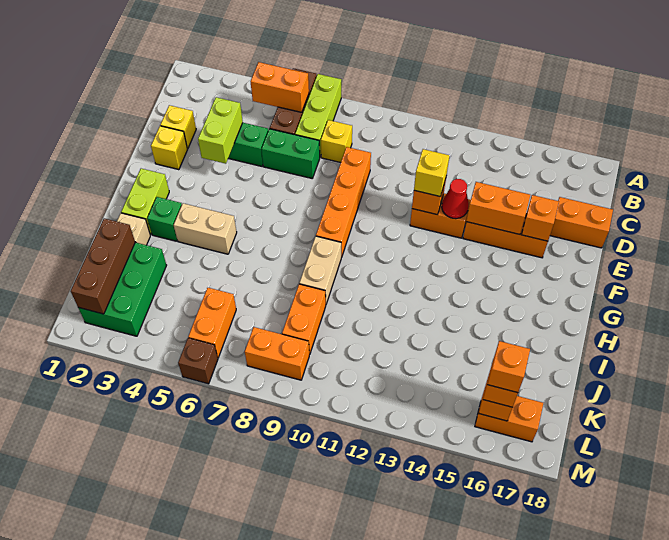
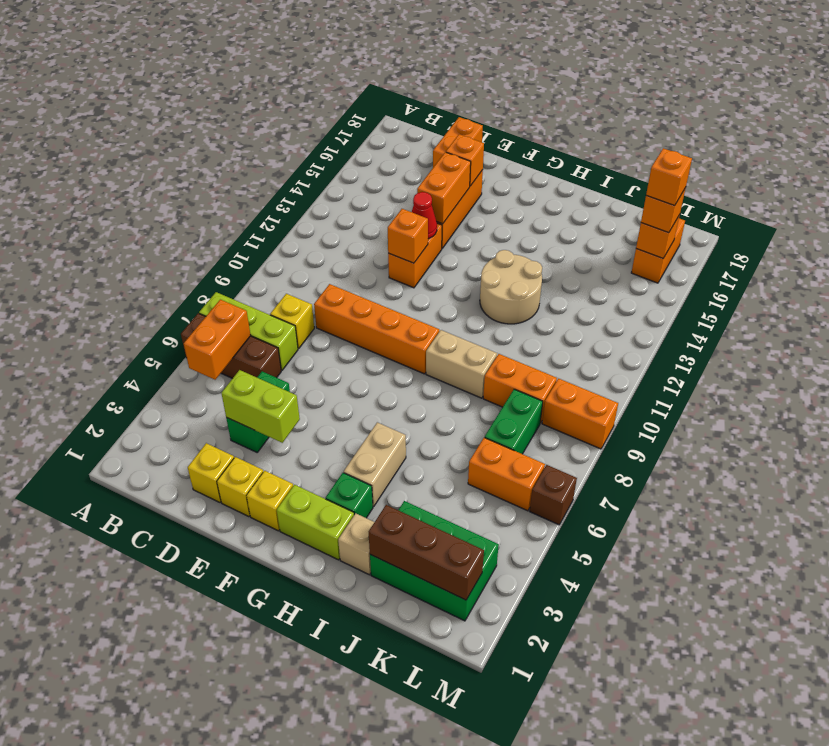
green brick D6:D7 level 1 -> green brick K7:K8 level 1
yellow brick E12 level 3 -> yellow brick F2 level 1
none -> tan round brick H12:I13 level 1
orange brick L8:L9 level 1 -> orange brick L9:M9 level 1

